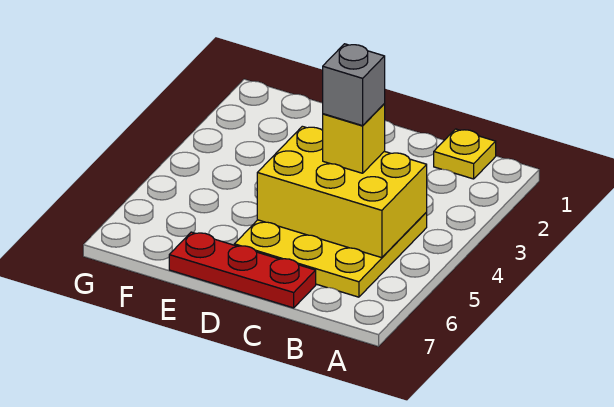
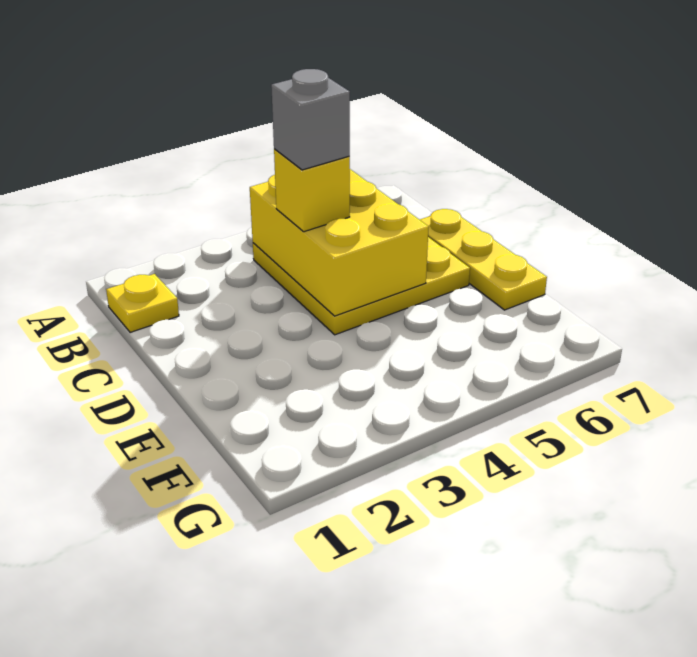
red plate C7:E7 level 1 -> yellow plate C7:E7 level 1

